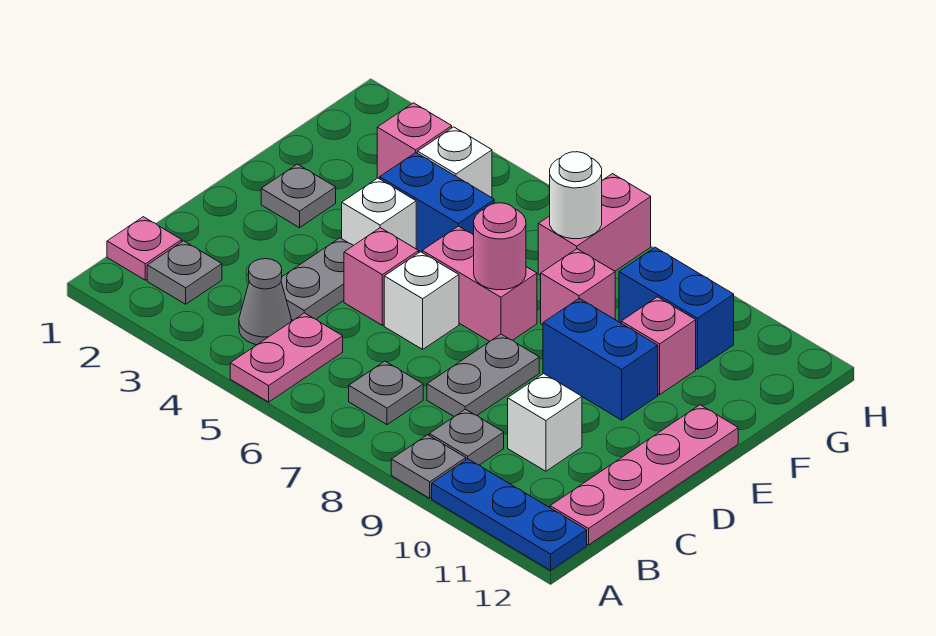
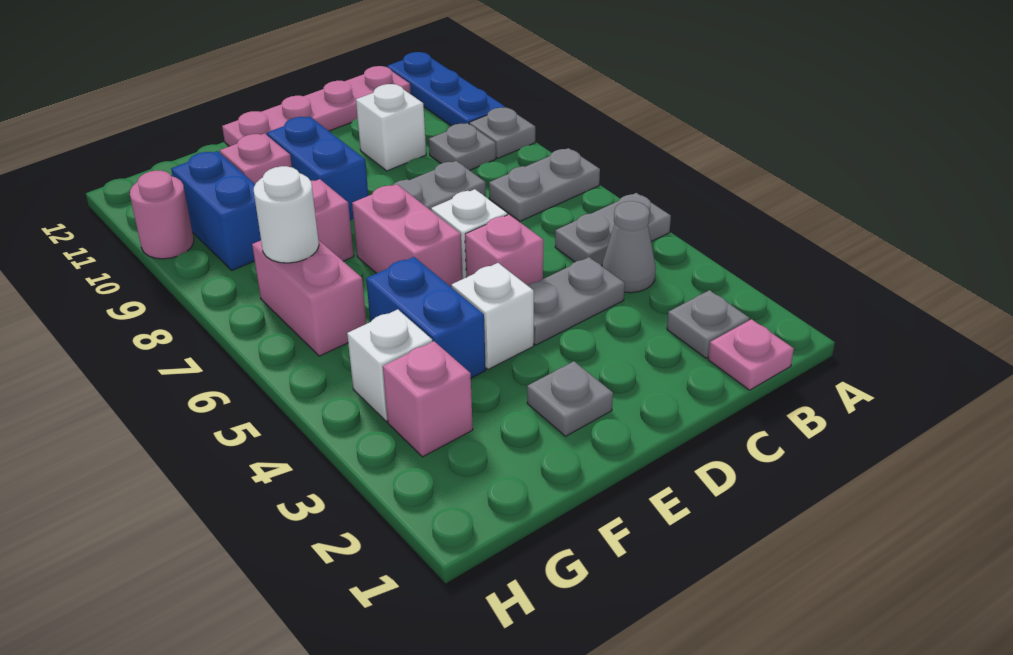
pink plate A5:B5 level 1 -> grey plate A5:B5 level 1
grey plate B7 level 1 -> grey plate A7:B7 level 1
pink round brick E7 level 2 -> pink round brick H10 level 1
pink brick G7:H7 level 1 -> pink brick G6:G7 level 1

